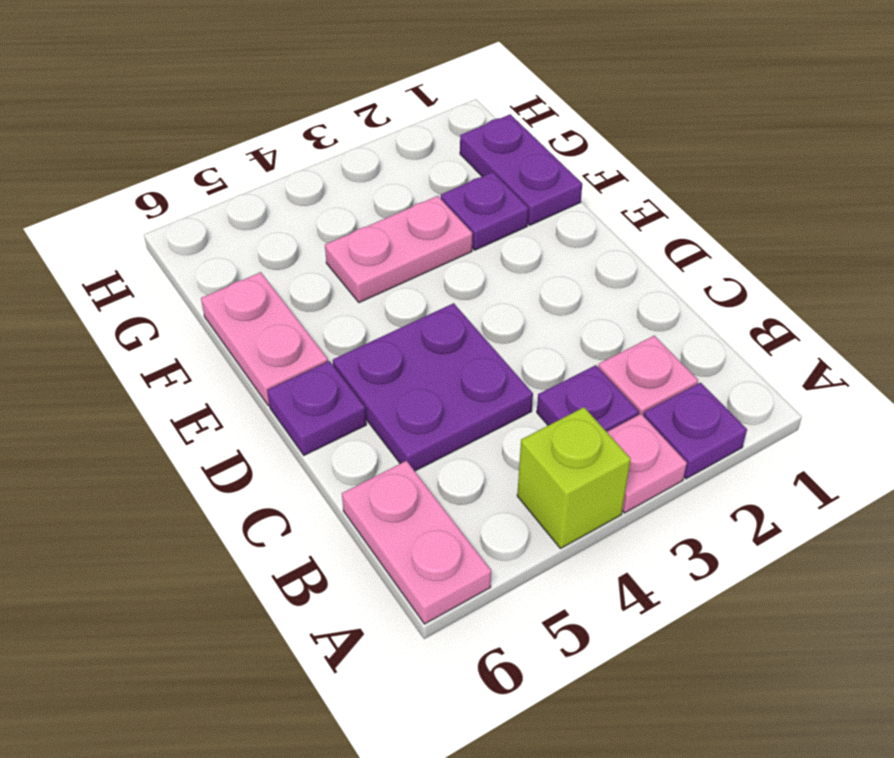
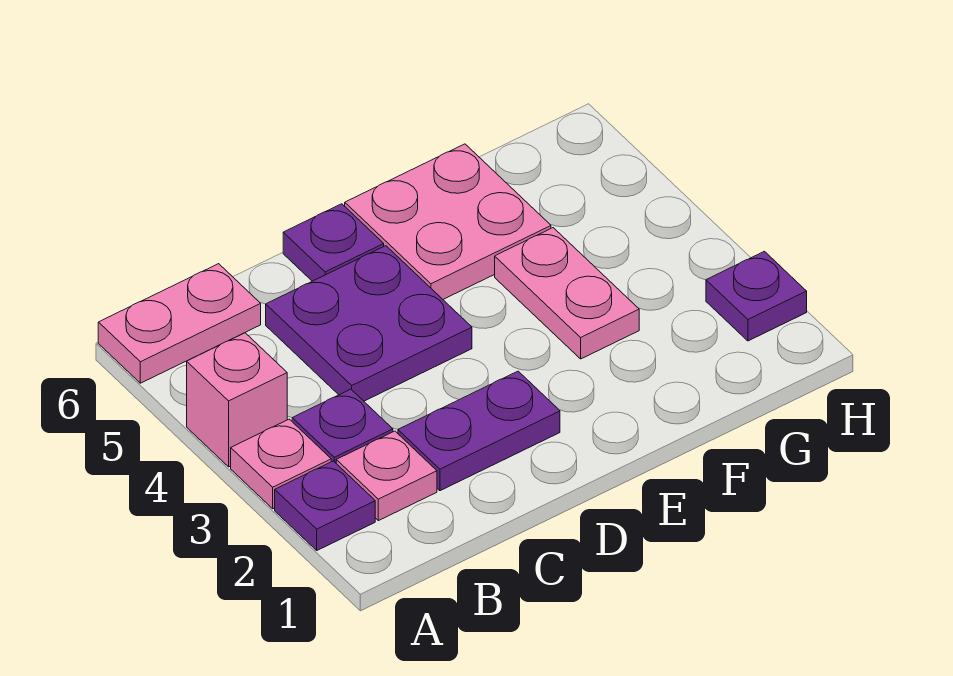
lime brick A4 level 1 -> pink brick A4 level 1
pink plate E6:F6 level 1 -> pink plate E5:F6 level 1
purple plate F1:G1 level 1 -> purple plate C2:D2 level 1
purple plate F2 level 1 -> purple plate H2 level 1

